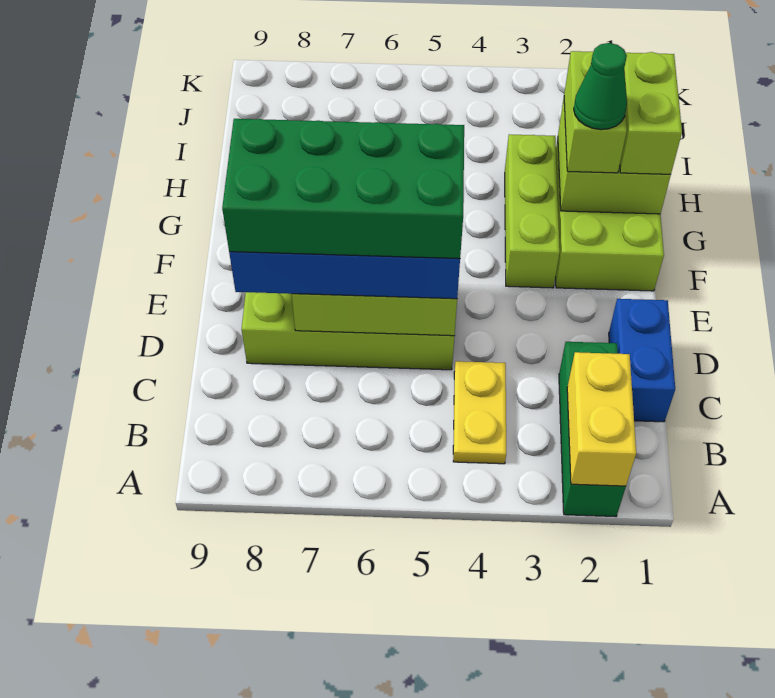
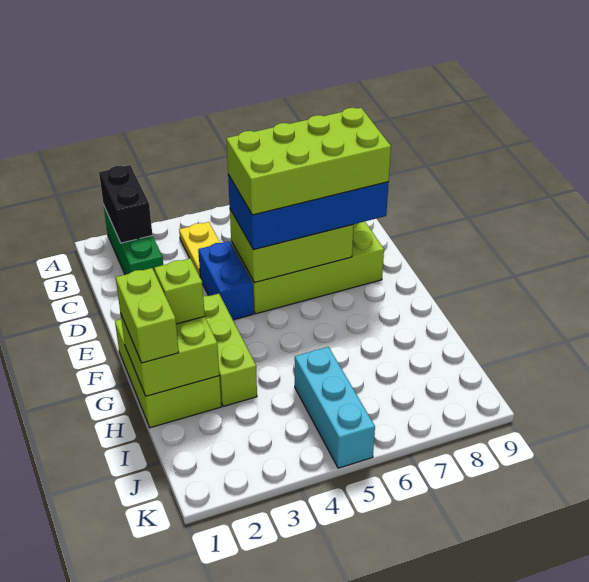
yellow brick A2:B2 level 2 -> black brick A2:B2 level 2
blue brick C1:D1 level 1 -> blue brick D4:E4 level 1
green brick D5:E8 level 4 -> lime brick D5:E8 level 4
lime brick G2:H2 level 3 -> lime brick G2 level 3
green cone G2 level 4 -> none
none -> cyan brick I5:K5 level 1

